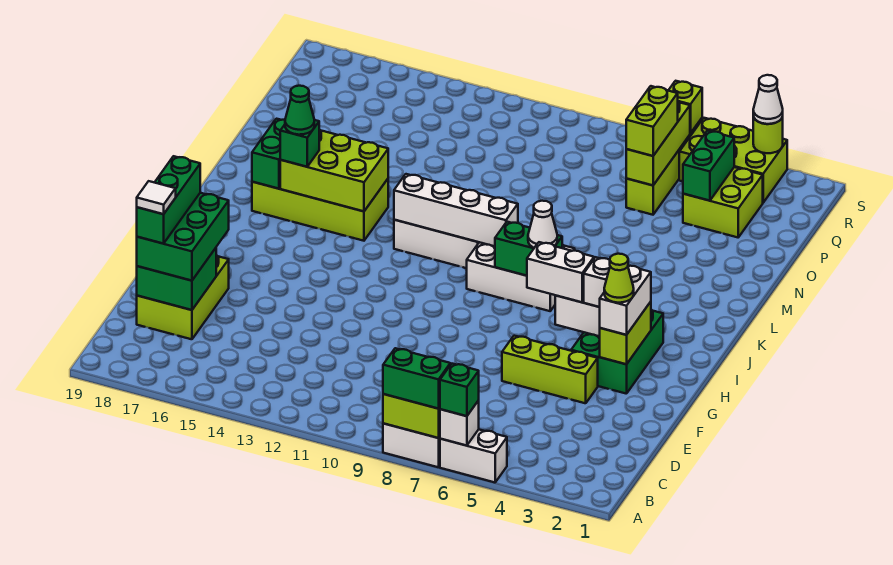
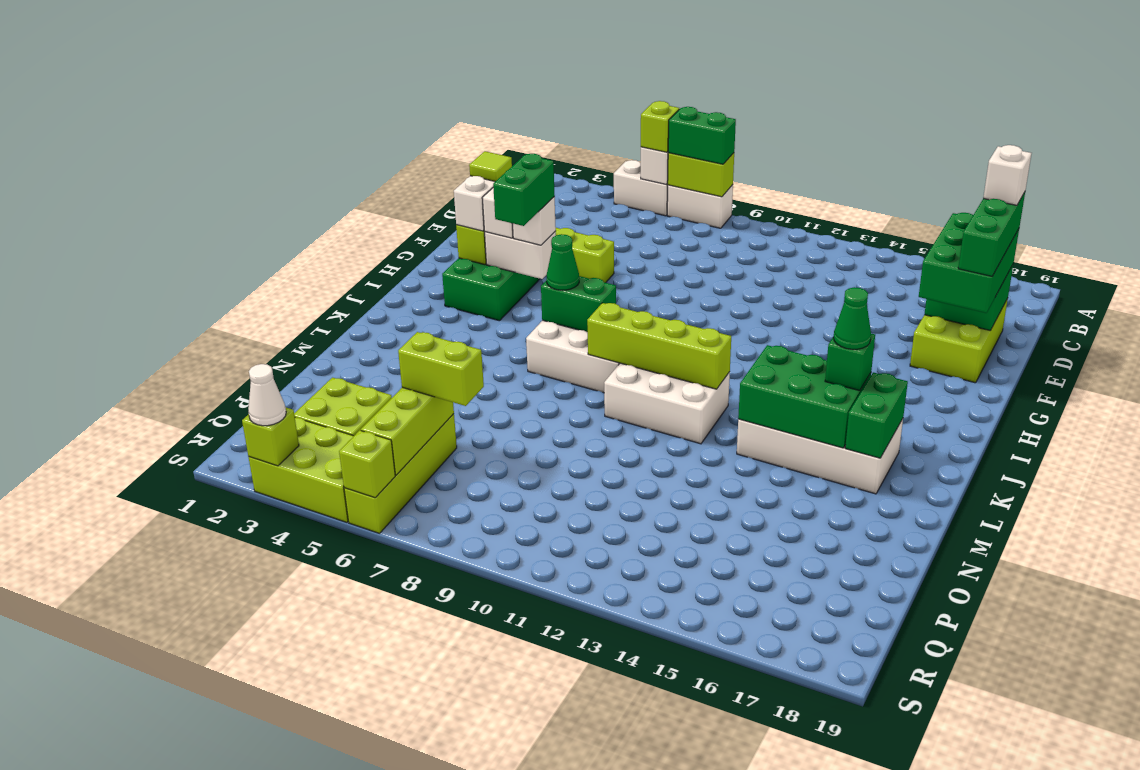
green brick A6 level 3 -> lime brick A6 level 3
white tile D18 level 5 -> white brick D18 level 5
lime cone G3 level 4 -> lime tile G3 level 4
white brick H5:H6 level 3 -> white brick H5 level 3
white cone J7 level 3 -> green cone J7 level 3
white brick K9:K12 level 2 -> lime brick K9:K12 level 2
lime brick K14:L17 level 1 -> white brick K14:L17 level 1
lime brick K14:L16 level 2 -> green brick K14:L16 level 2
green brick P4:Q4 level 2 -> green brick H5:I5 level 4
lime brick P6:Q6 level 3 -> lime brick P6:P7 level 3
lime round brick S3 level 2 -> lime brick S3 level 2

